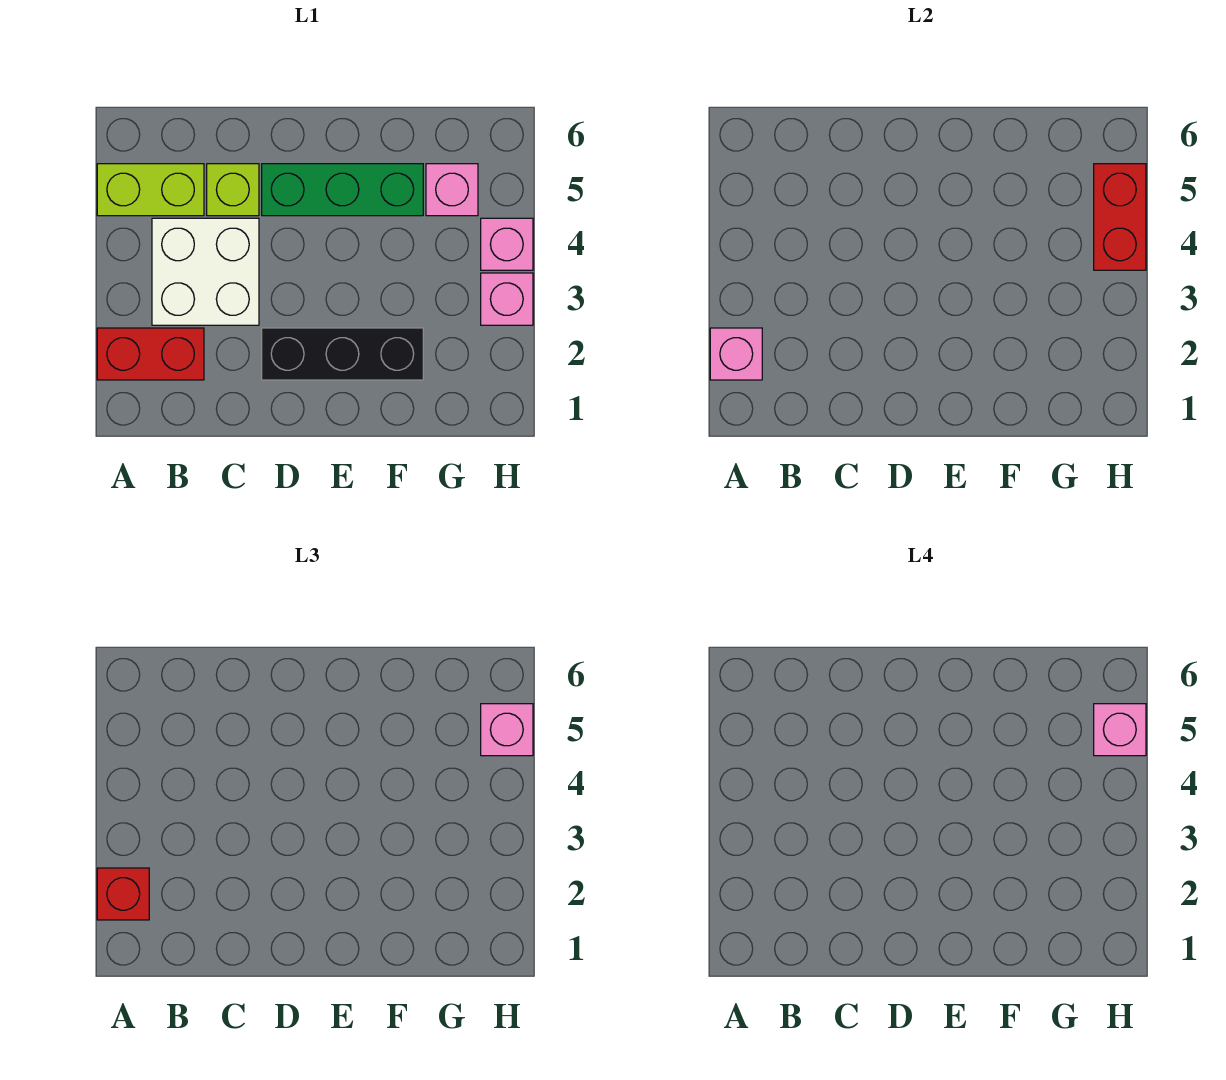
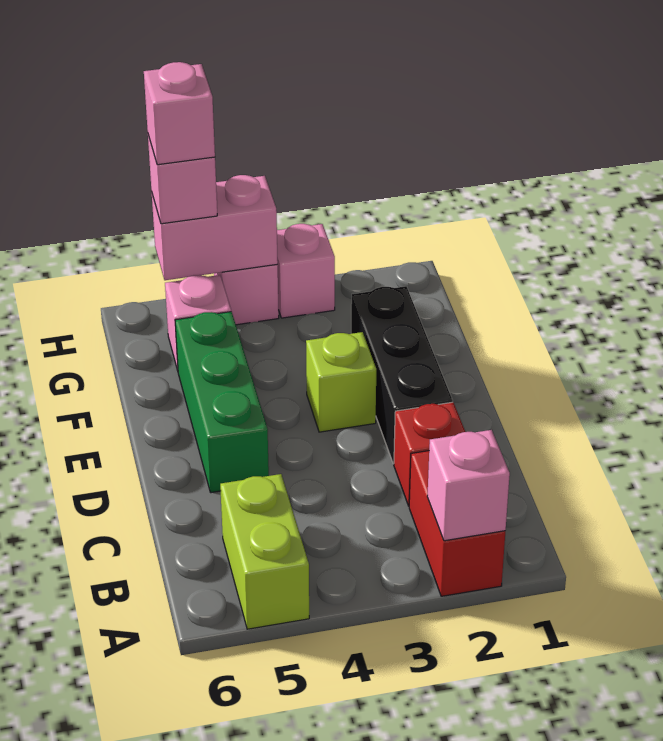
red brick A2 level 3 -> red brick C2 level 1
white brick B3:C4 level 1 -> none
lime brick C5 level 1 -> lime brick E3 level 1
red brick H4:H5 level 2 -> pink brick H4:H5 level 2

